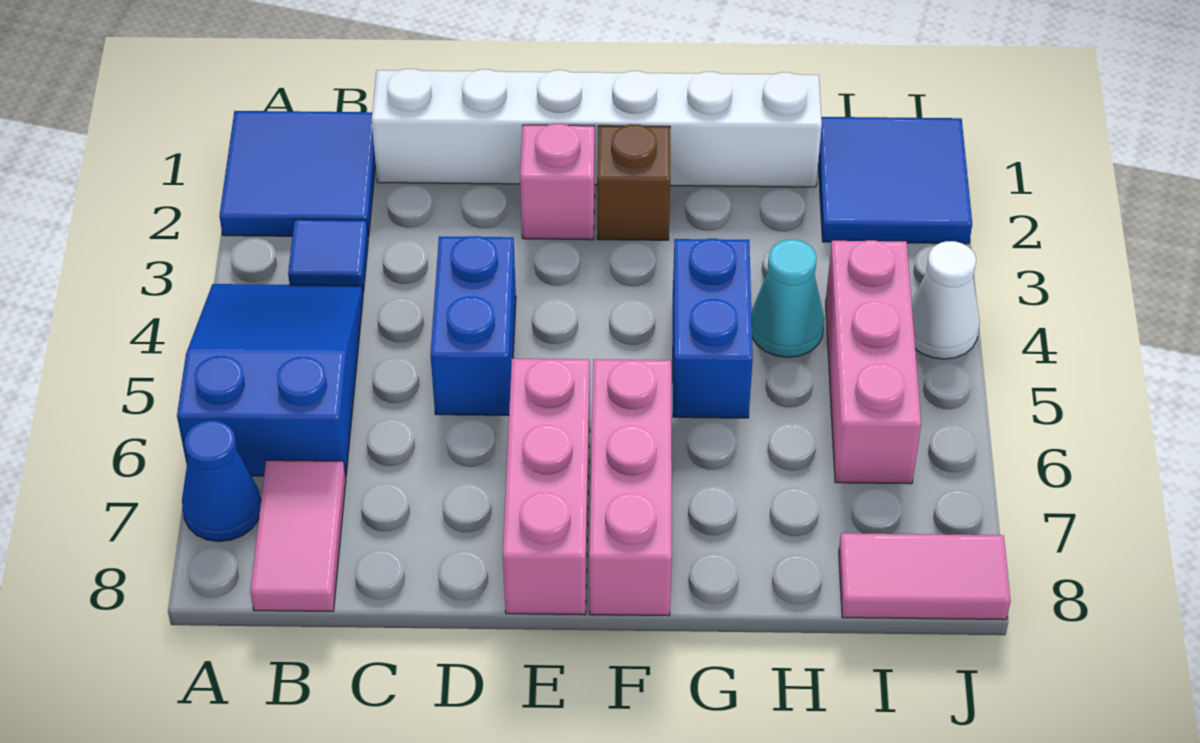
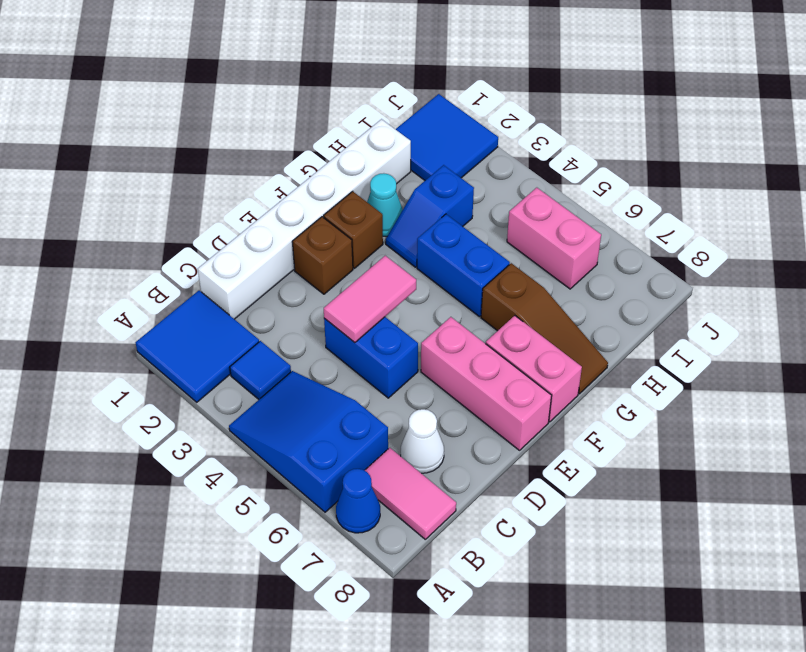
pink brick E2 level 1 -> brown brick E2 level 1
pink brick F6:F8 level 1 -> pink brick F7:F8 level 1
none -> blue slope G3:H3 level 1 top H
none -> brown slope G6:G8 level 1 top 6
cyan cone H4 level 1 -> cyan cone G2 level 1
pink brick I4:I6 level 1 -> pink brick I5:I6 level 1
pink tile I8:J8 level 1 -> pink tile D4:E4 level 2
white cone J4 level 1 -> white cone C7 level 1

